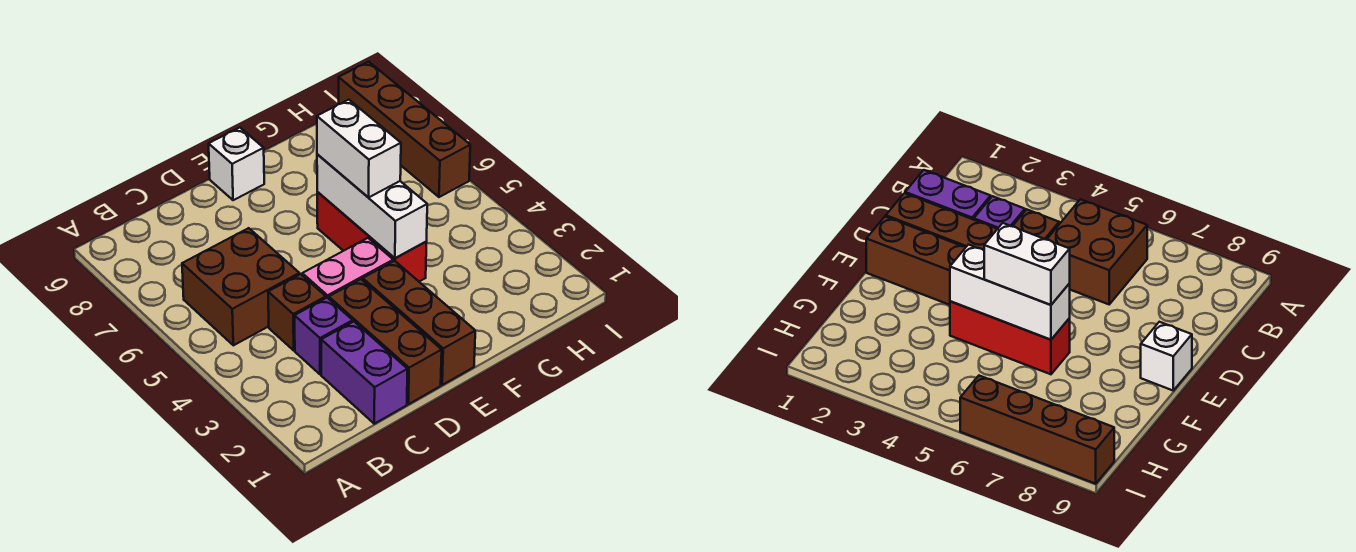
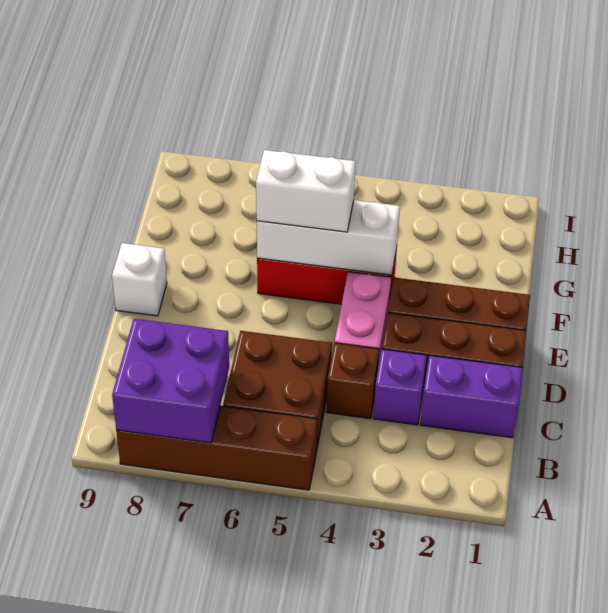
none -> purple brick A7:B8 level 2
brown brick I6:I9 level 1 -> brown brick A5:A8 level 1

